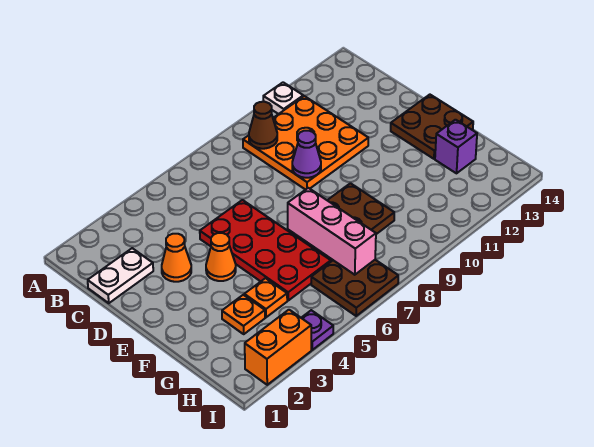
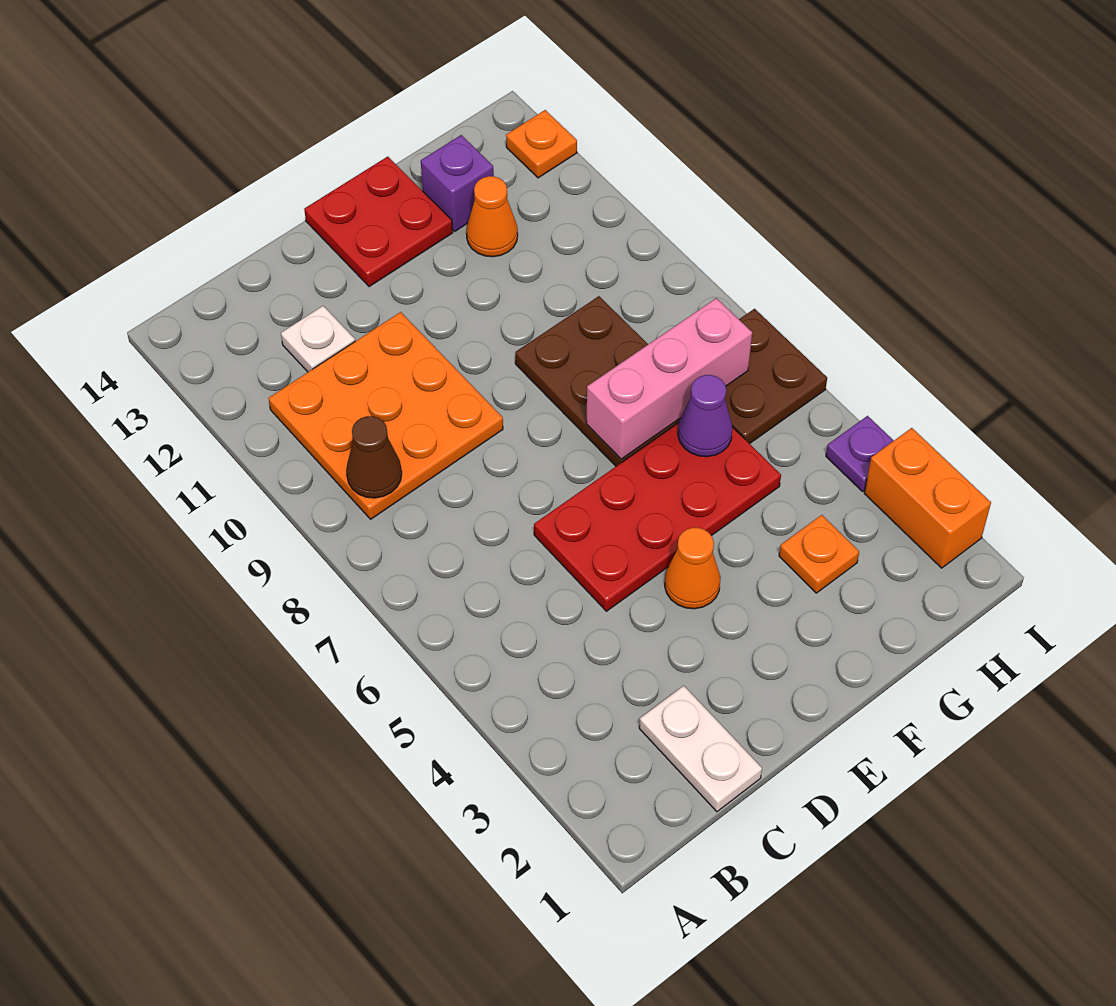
white plate A11 level 1 -> white plate C12 level 1
orange cone D3 level 1 -> orange cone G12 level 1
purple cone D9 level 2 -> purple cone G6 level 2
brown plate E13:F14 level 1 -> red plate E13:F14 level 1
orange plate G4 level 1 -> orange plate I13 level 1

